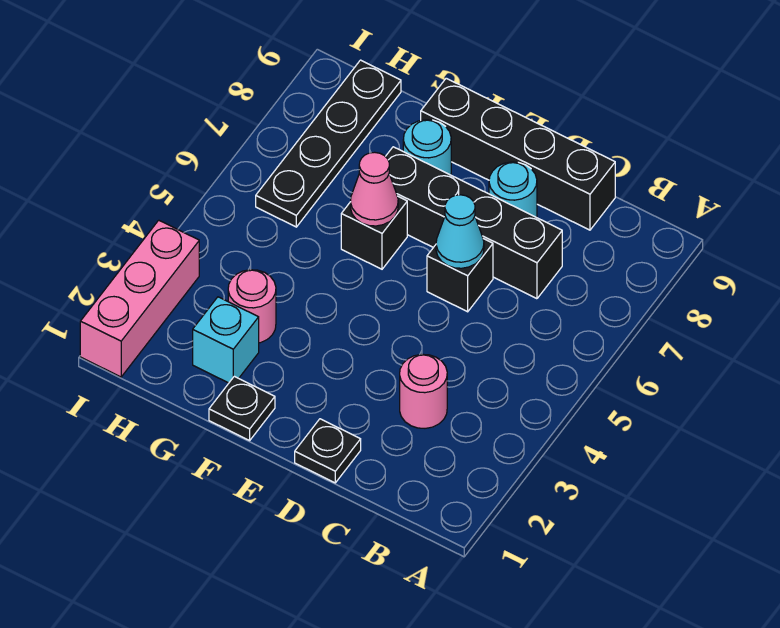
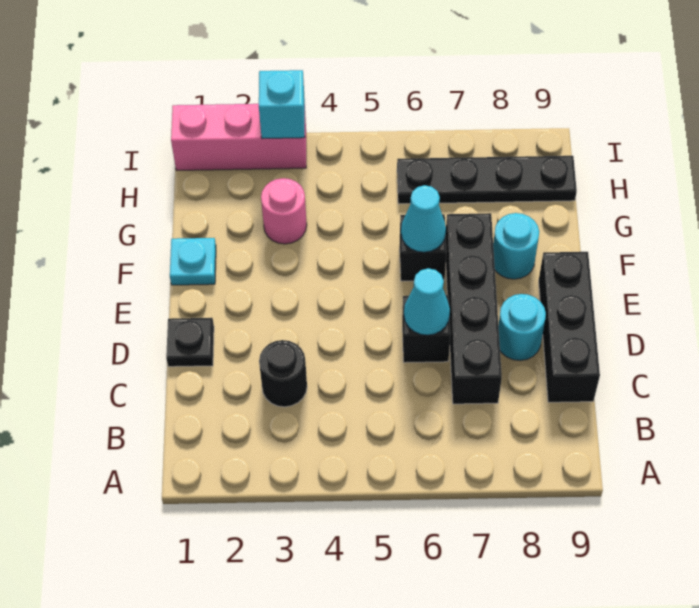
pink round brick C3 level 1 -> black round brick C3 level 1
black brick C9:F9 level 1 -> black brick C9:E9 level 1
black plate F1 level 1 -> cyan plate F1 level 1
pink cone F6 level 2 -> cyan cone F6 level 2
cyan brick G2 level 1 -> cyan brick I3 level 2

